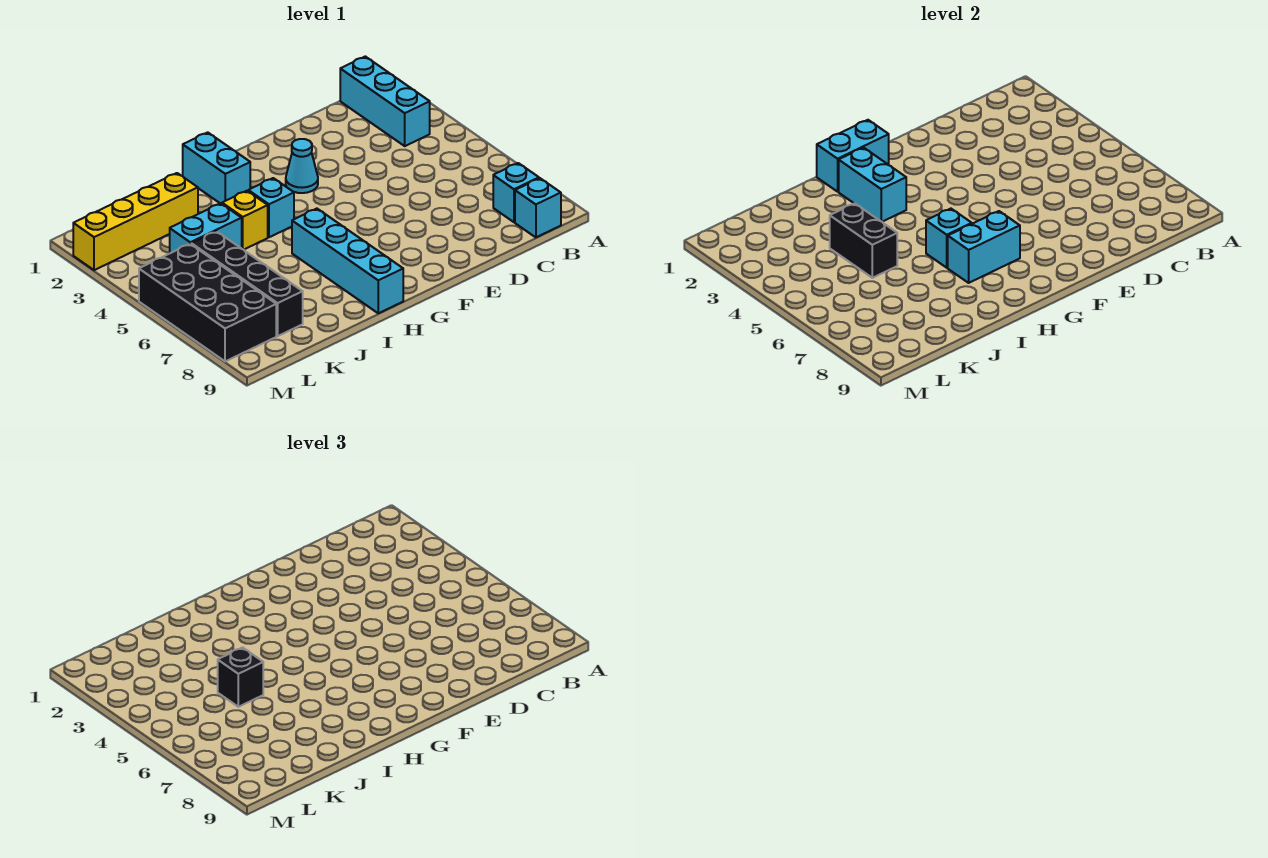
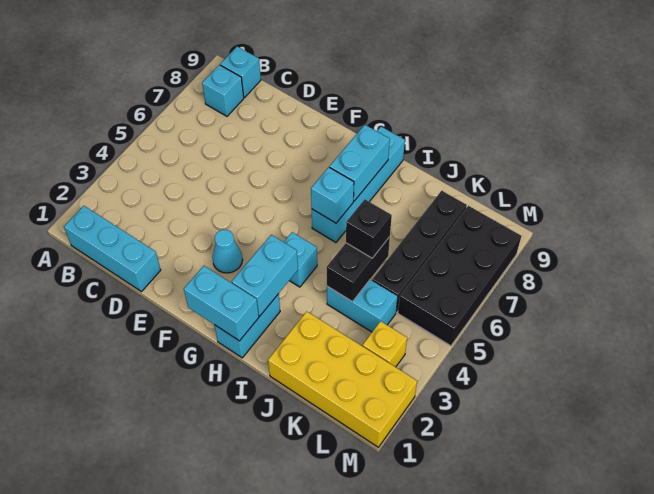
cyan brick B1:B3 level 1 -> cyan brick B1:D1 level 1
cyan brick G7:H7 level 2 -> cyan brick H7:H8 level 2
yellow brick I4 level 1 -> yellow brick L3 level 1
yellow brick J2:M2 level 1 -> yellow brick J1:M2 level 1

